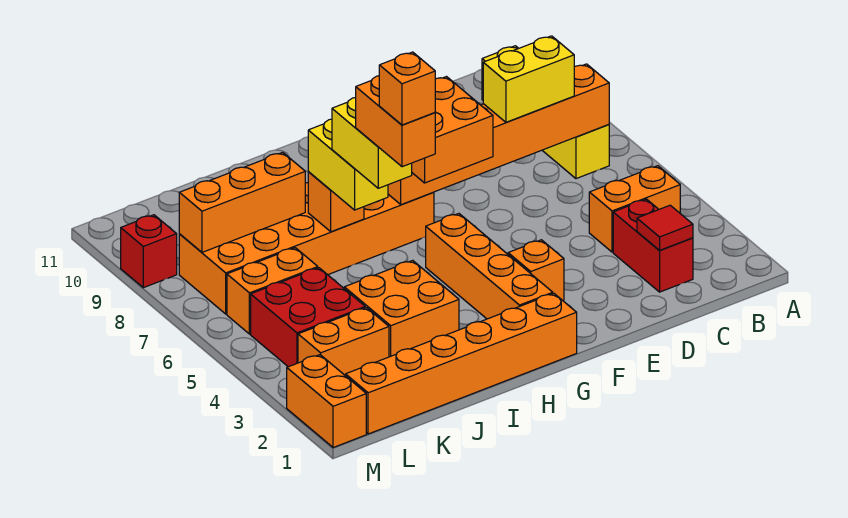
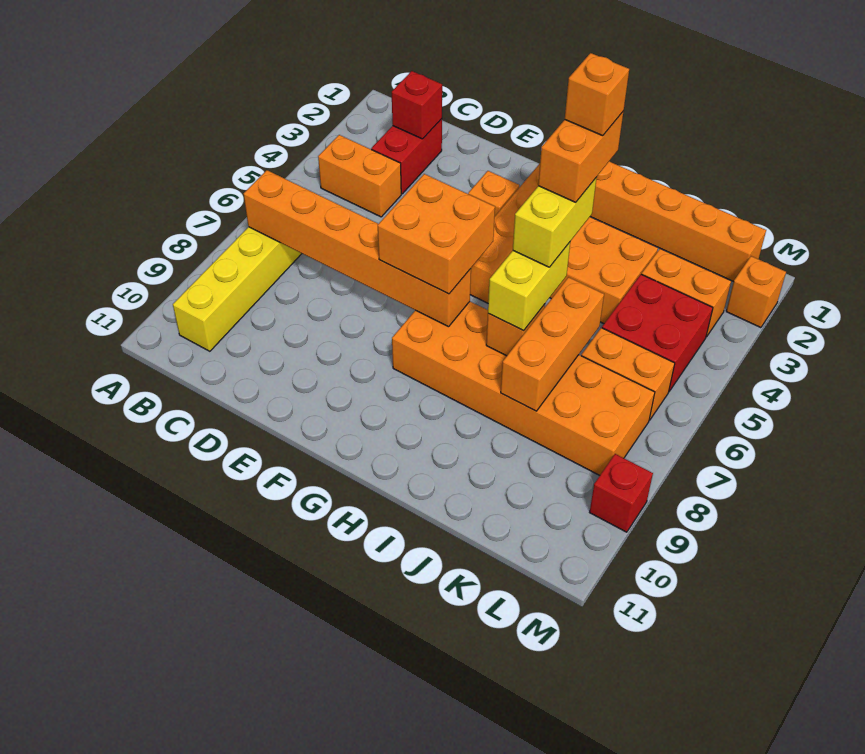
red tile C2 level 2 -> red brick C2 level 2
yellow brick C7:D7 level 3 -> none
orange brick J8:L8 level 2 -> orange brick J6:J8 level 2
orange brick M1:M2 level 1 -> orange brick M2 level 1

